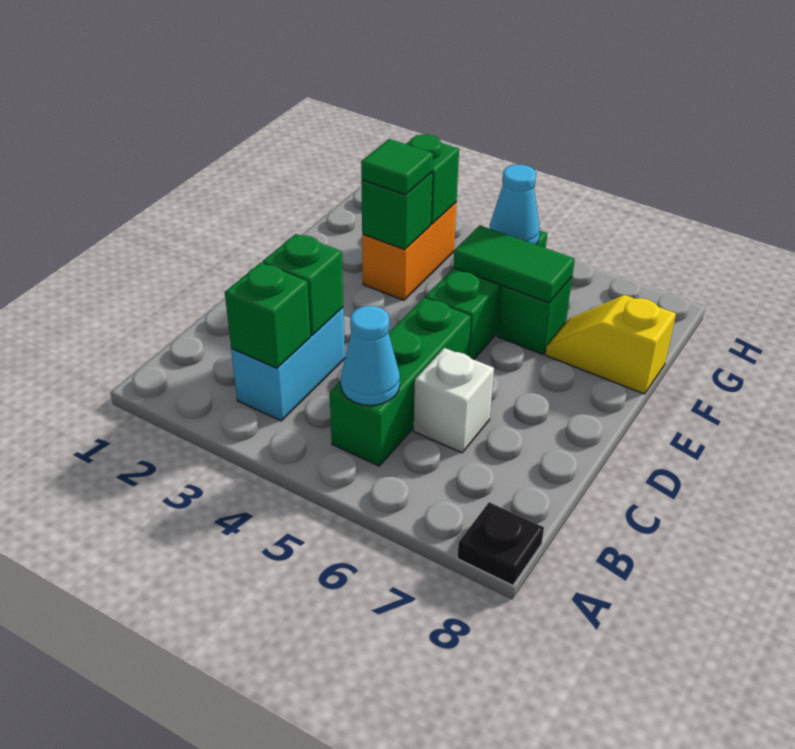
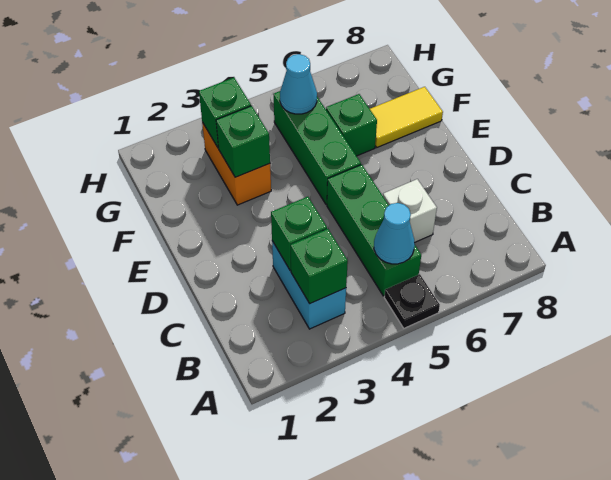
black plate A8 level 1 -> black plate A5 level 1
green tile F3 level 3 -> none
green tile F5:F6 level 2 -> none
yellow slope F7:F8 level 1 top 8 -> yellow tile F7:F8 level 1

